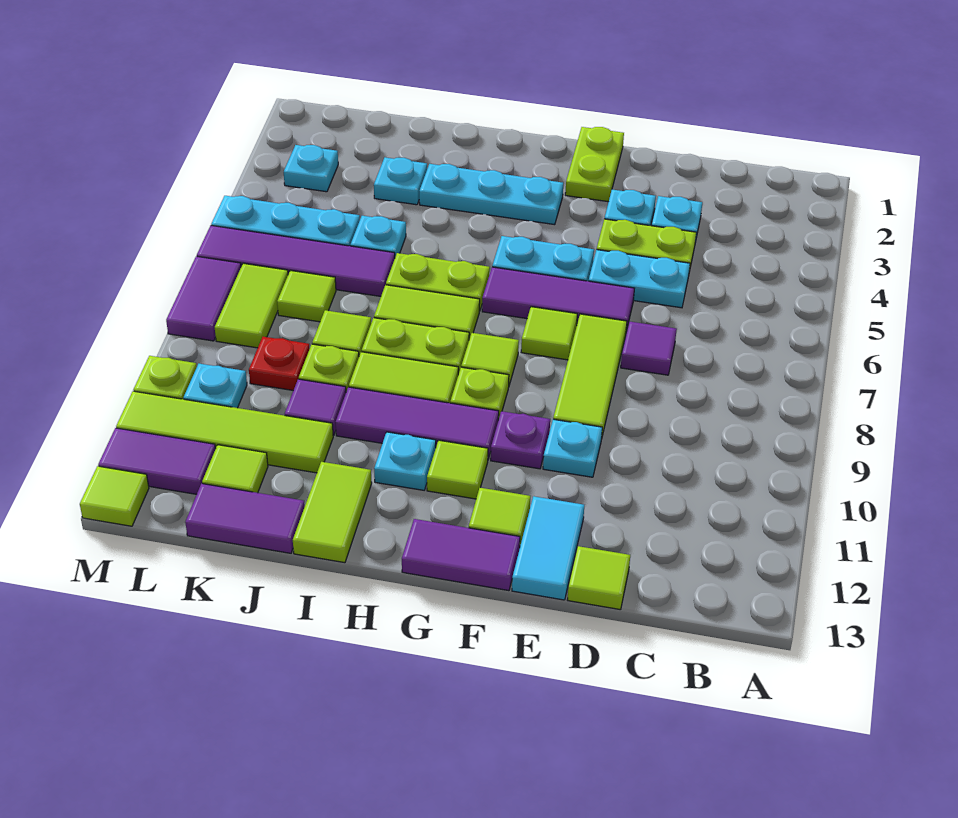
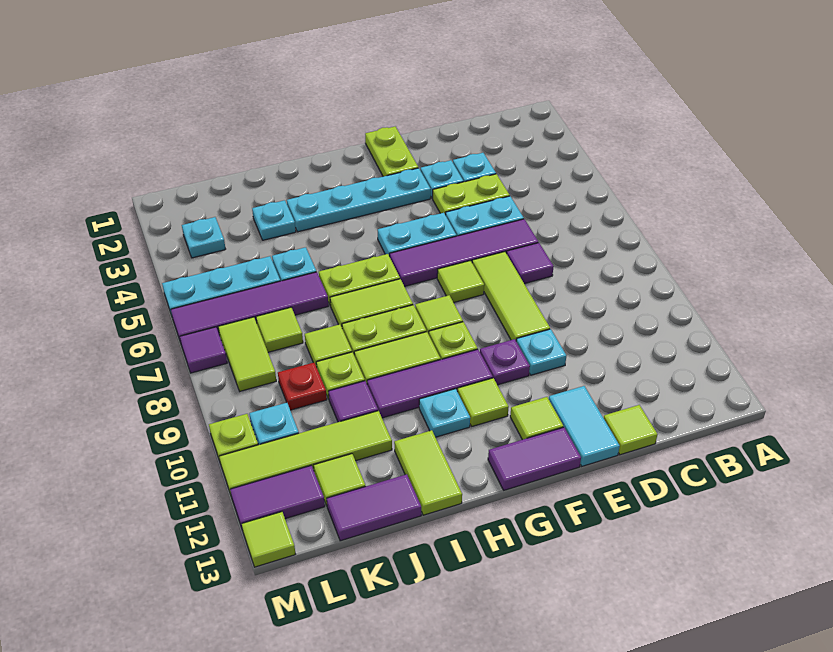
purple tile E6:G6 level 1 -> purple tile D6:G6 level 1
cyan plate G3:I3 level 1 -> cyan plate F3:I3 level 1
purple tile M7:M8 level 1 -> purple tile M7 level 1

